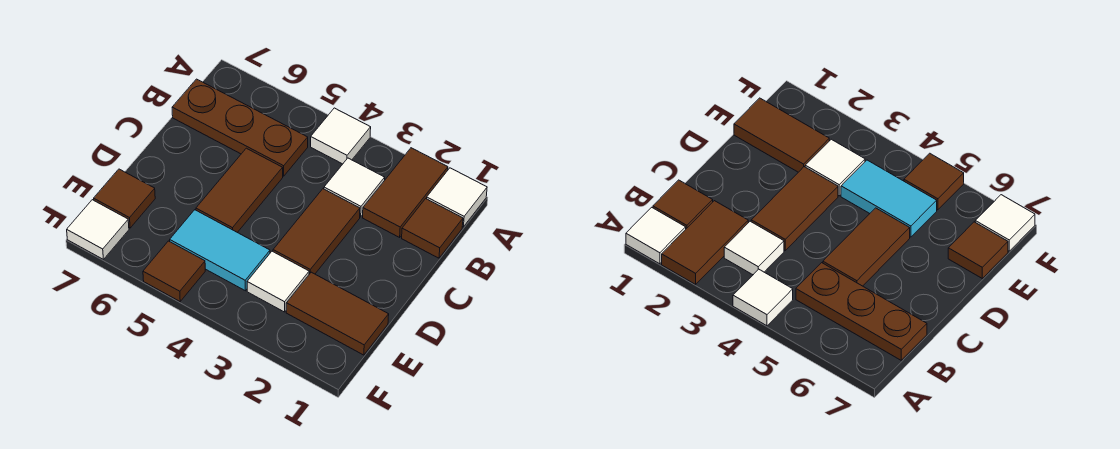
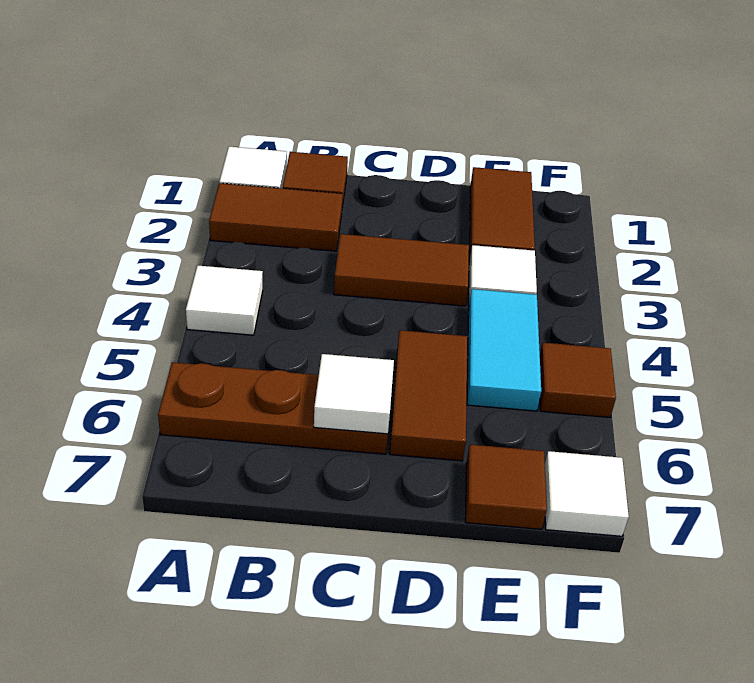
white tile B3 level 1 -> white tile C6 level 2
brown plate B5:B7 level 1 -> brown plate A6:C6 level 1
brown tile C5:D5 level 1 -> brown tile D5:D6 level 1

